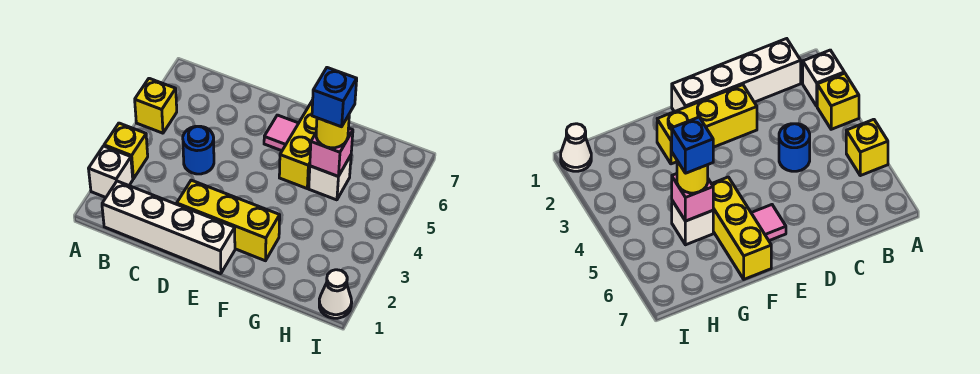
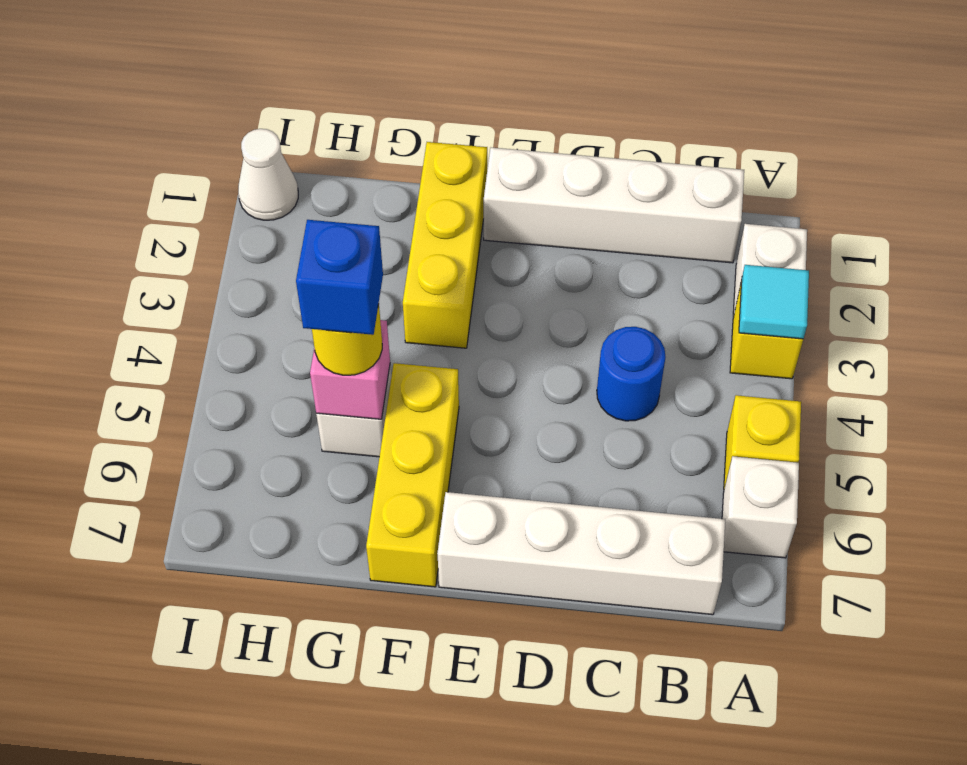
none -> cyan tile A3 level 2
none -> white brick A6 level 1
none -> white brick B7:E7 level 1
yellow brick D2:F2 level 1 -> yellow brick F1:F3 level 1
pink tile E6 level 1 -> none

